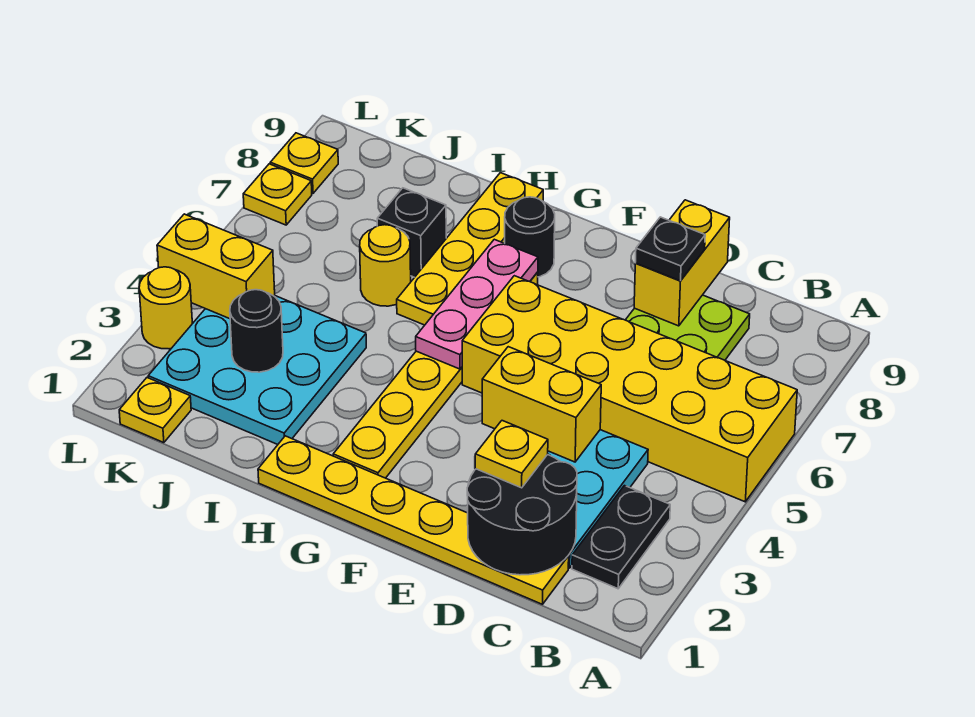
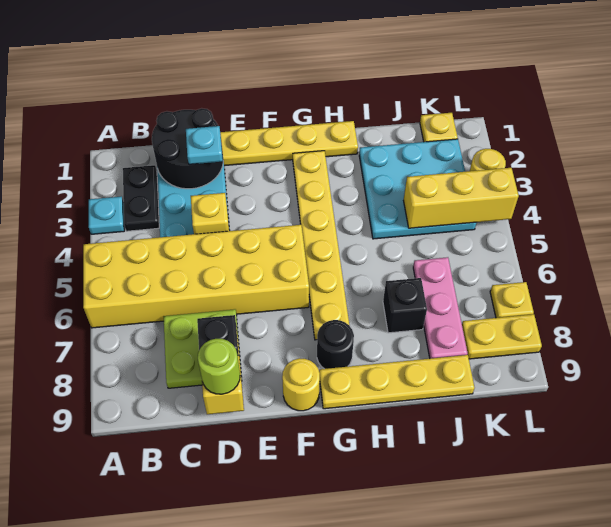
none -> cyan plate A3 level 1
yellow plate D2 level 3 -> cyan plate D2 level 3
yellow brick D4:E4 level 2 -> yellow brick D4 level 2
none -> lime round brick D9 level 3
pink plate G5:G7 level 2 -> pink plate J6:J8 level 1
yellow plate H6:H9 level 1 -> yellow plate G9:J9 level 1
yellow round brick I6 level 1 -> yellow round brick F9 level 1
black round brick J3 level 2 -> none
yellow brick K4:L4 level 2 -> yellow brick J4:L4 level 2
yellow plate L8 level 1 -> yellow plate K8:L8 level 1

